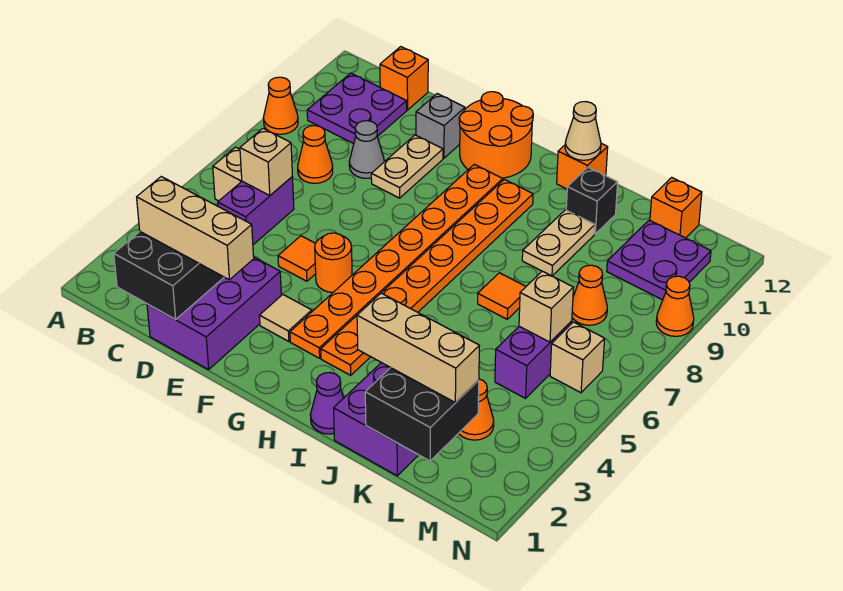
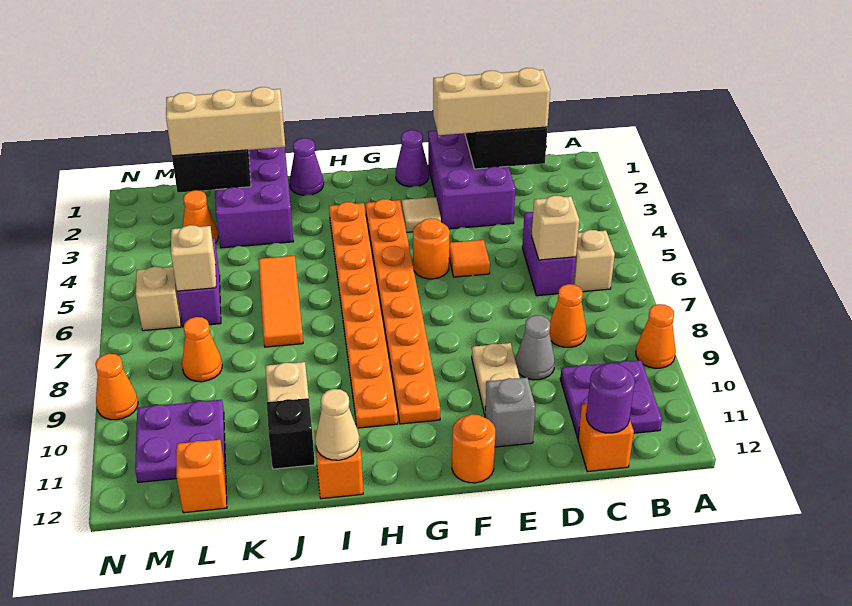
none -> purple round brick C12 level 2
none -> purple cone F1 level 1
orange round brick F11:G12 level 1 -> orange round brick F12 level 1
orange tile J7 level 1 -> orange tile J5:J7 level 1

